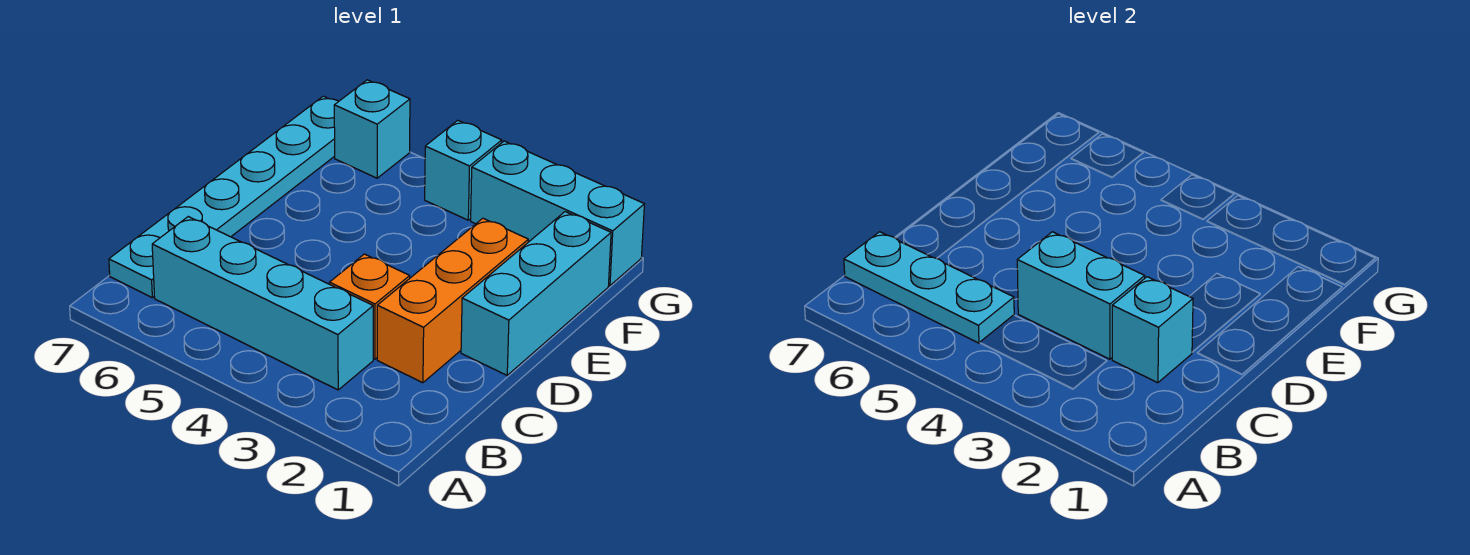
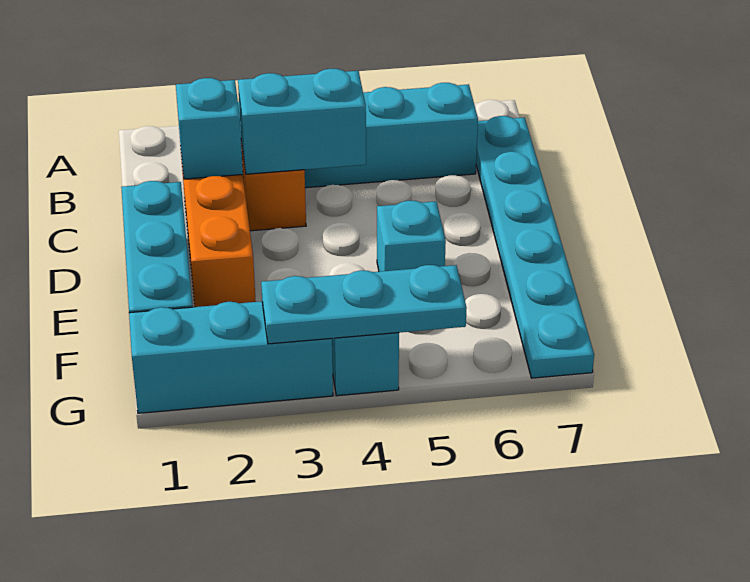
cyan plate B5:B7 level 2 -> cyan plate G3:G5 level 2
cyan brick G6 level 1 -> cyan brick E5 level 1

